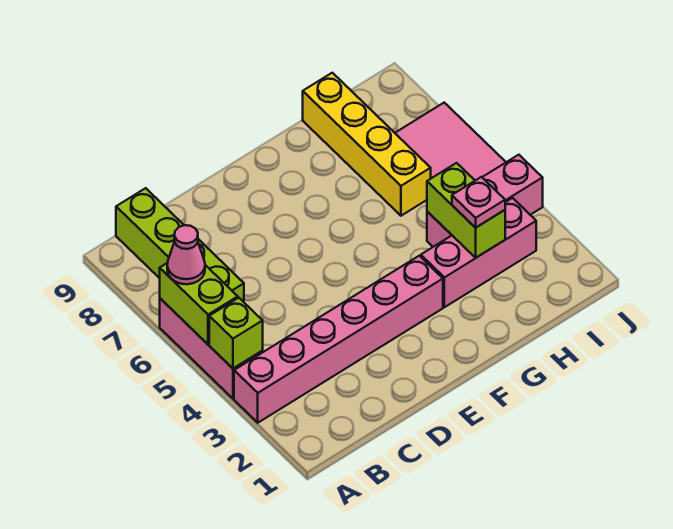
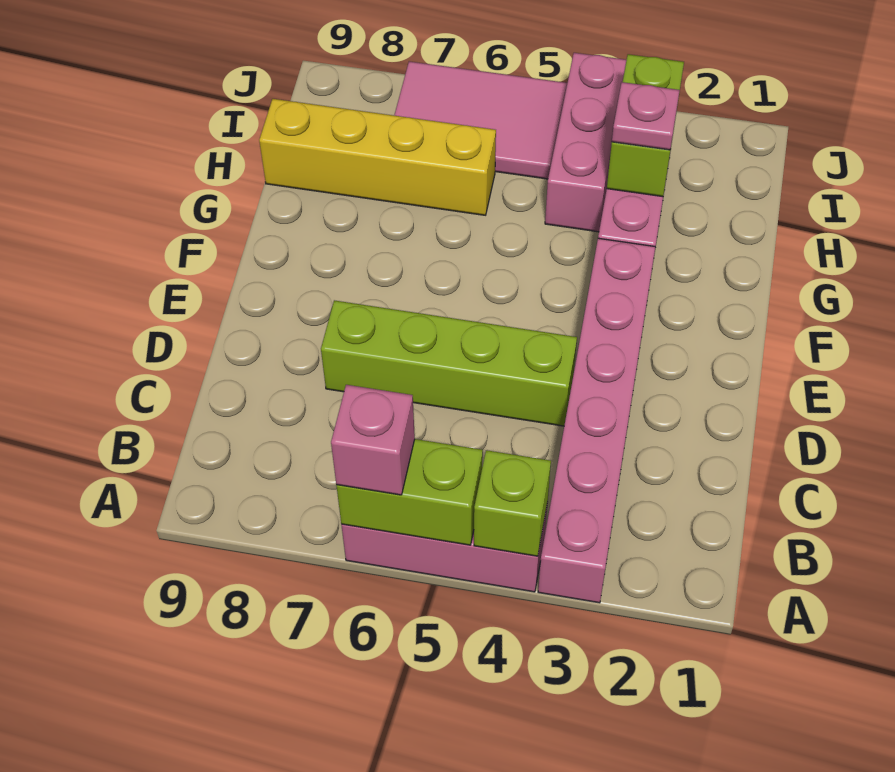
pink cone A6 level 3 -> pink brick A6 level 3
lime brick B6:B9 level 1 -> lime brick D4:D7 level 1
lime brick H3:H4 level 2 -> lime brick H3:I3 level 2

